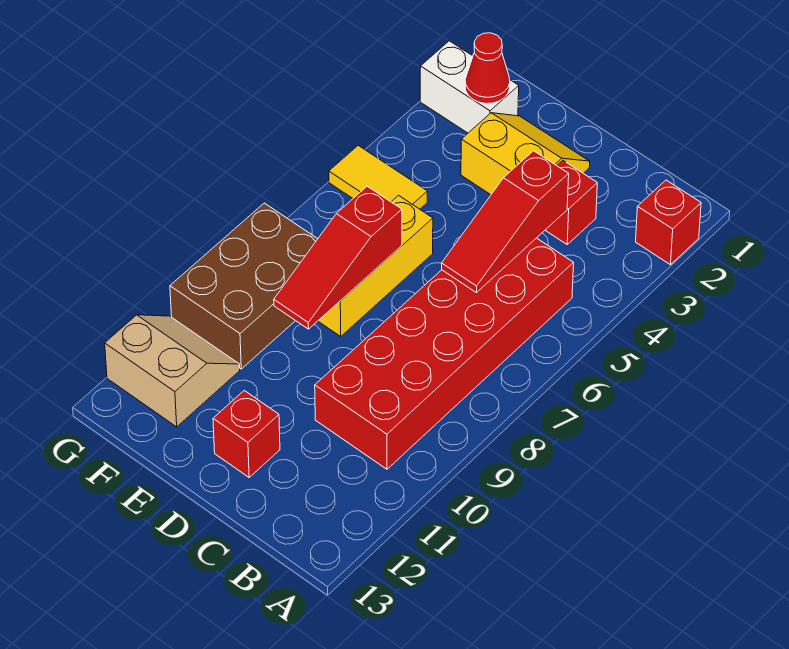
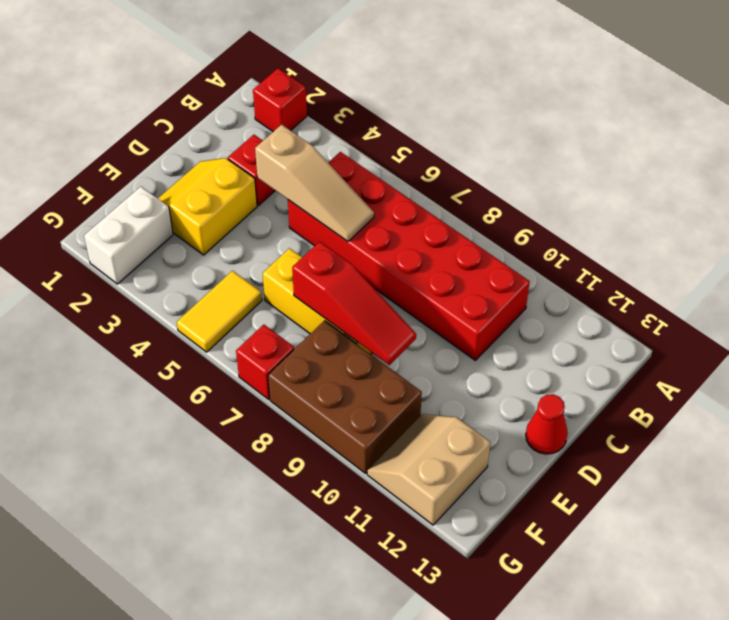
red slope C4:C6 level 2 top 4 -> tan slope C4:C6 level 2 top 4
red brick D12 level 1 -> red brick G7 level 1
red cone F2 level 2 -> red cone D13 level 1

